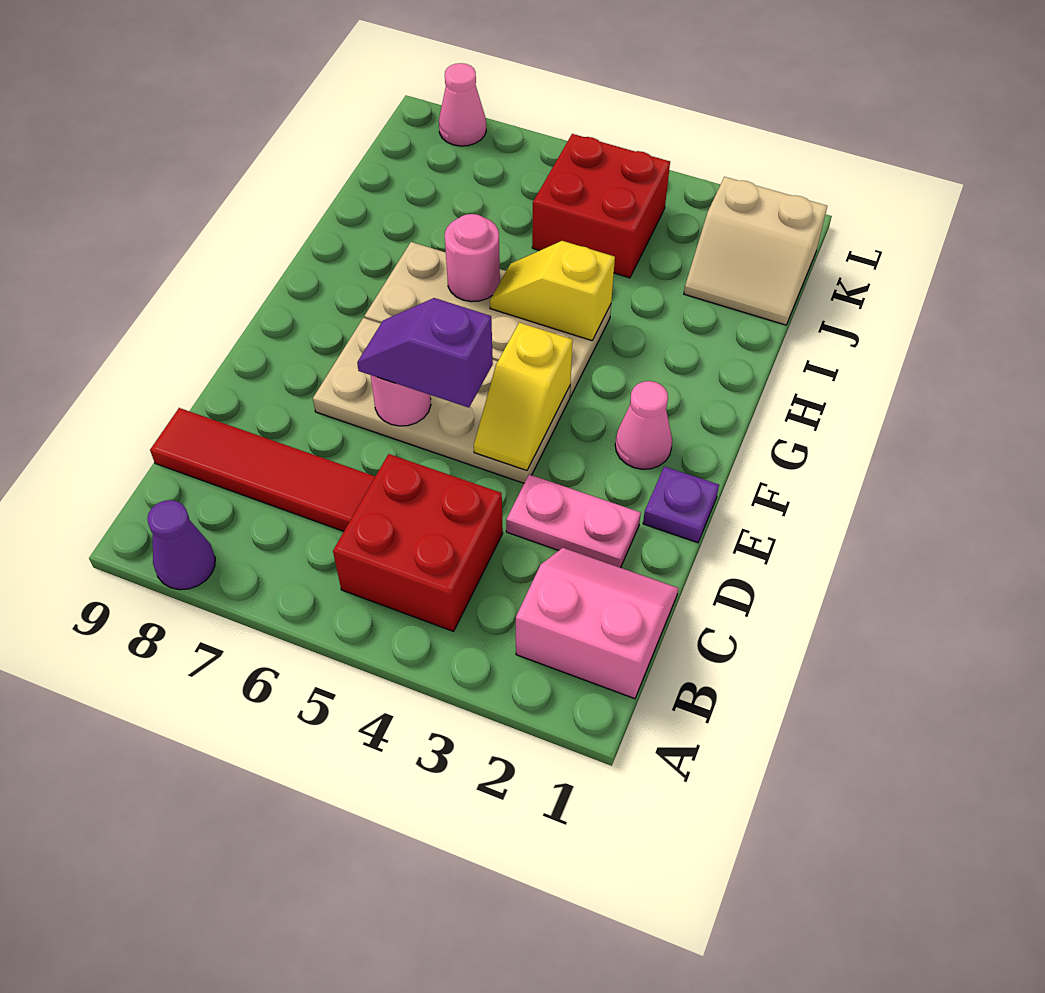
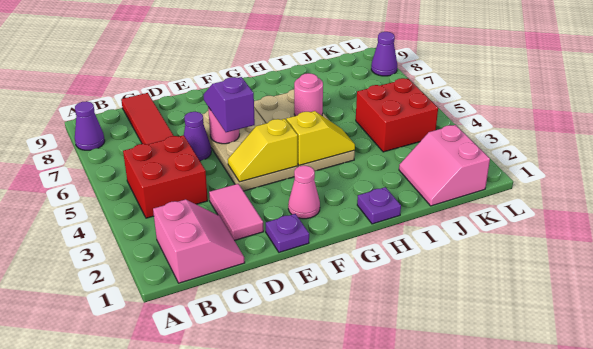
pink plate D2:D3 level 1 -> pink tile D2:D3 level 1
none -> purple cone D6 level 1
none -> purple plate H1 level 1
yellow slope H4:H5 level 2 top 4 -> yellow slope G4:H4 level 2 top G
tan slope J1:K2 level 1 top K -> pink slope J1:K2 level 1 top K
pink cone L8 level 1 -> purple cone L8 level 1

